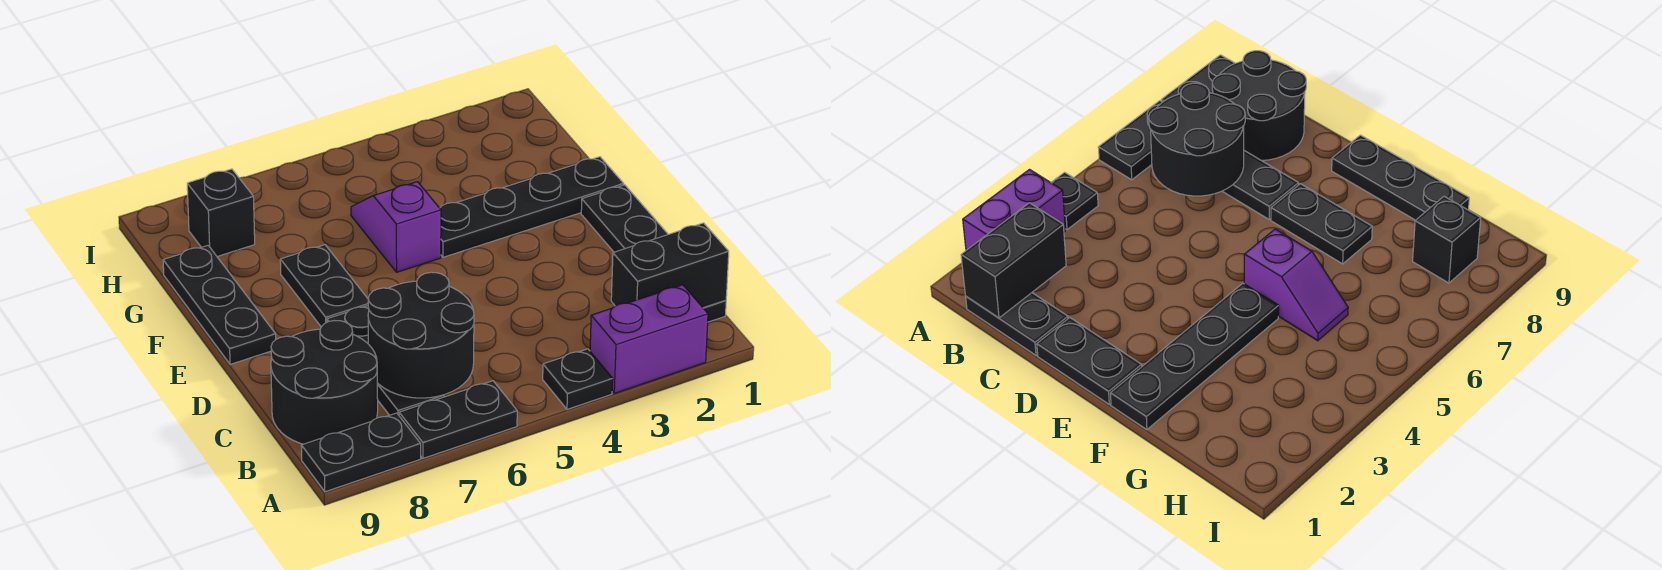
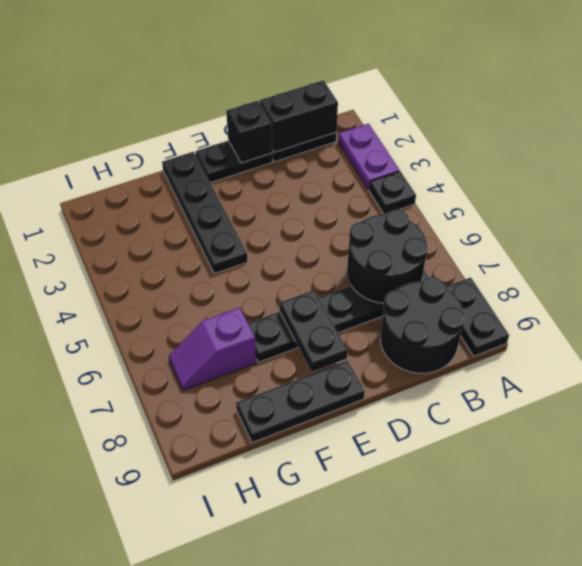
purple brick A2:A3 level 1 -> purple plate A2:A3 level 1
black plate A6:A7 level 1 -> black plate E7:E8 level 2
black brick B1:B2 level 2 -> black brick B1:C1 level 2
purple slope F5:G5 level 1 top F -> purple slope G7:H7 level 1 top G
black brick H8 level 1 -> black brick D1 level 2

